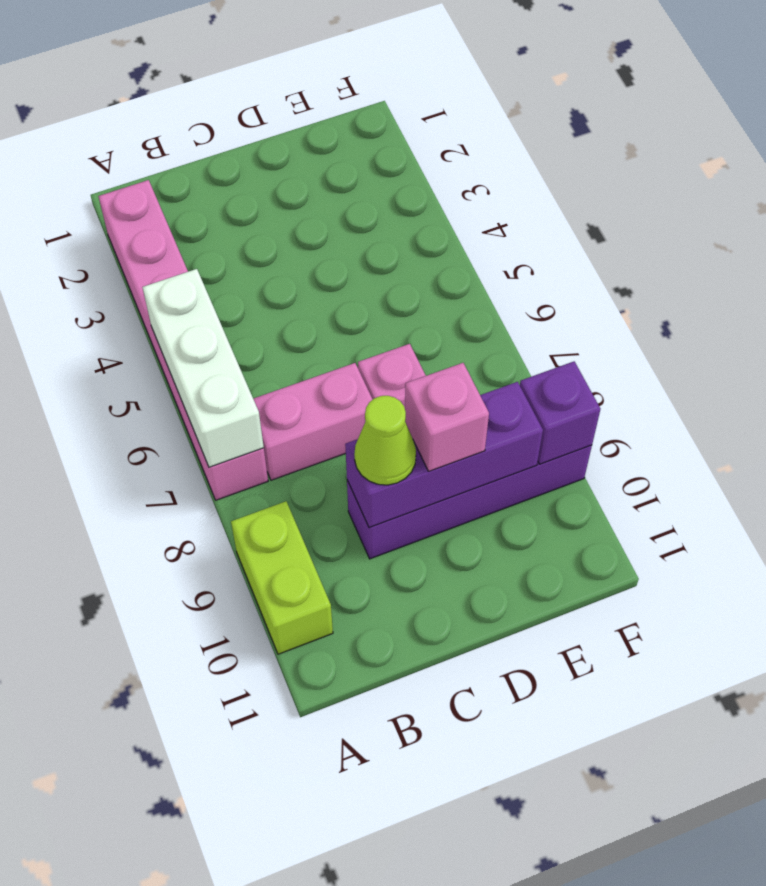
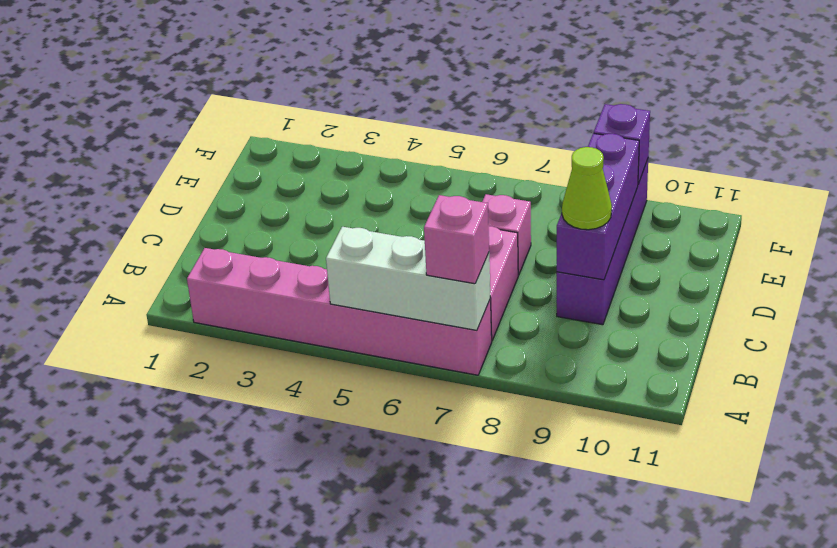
lime brick A9:A10 level 1 -> none
pink brick D9 level 3 -> pink brick A7 level 3

